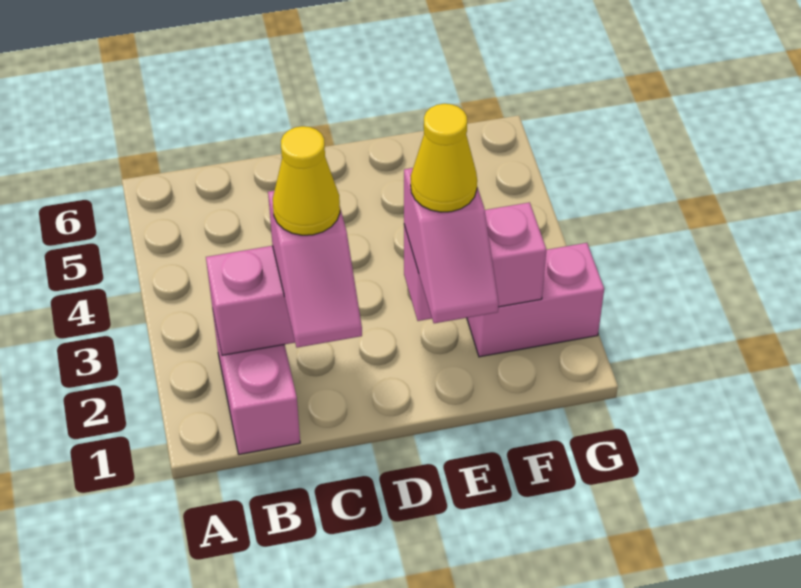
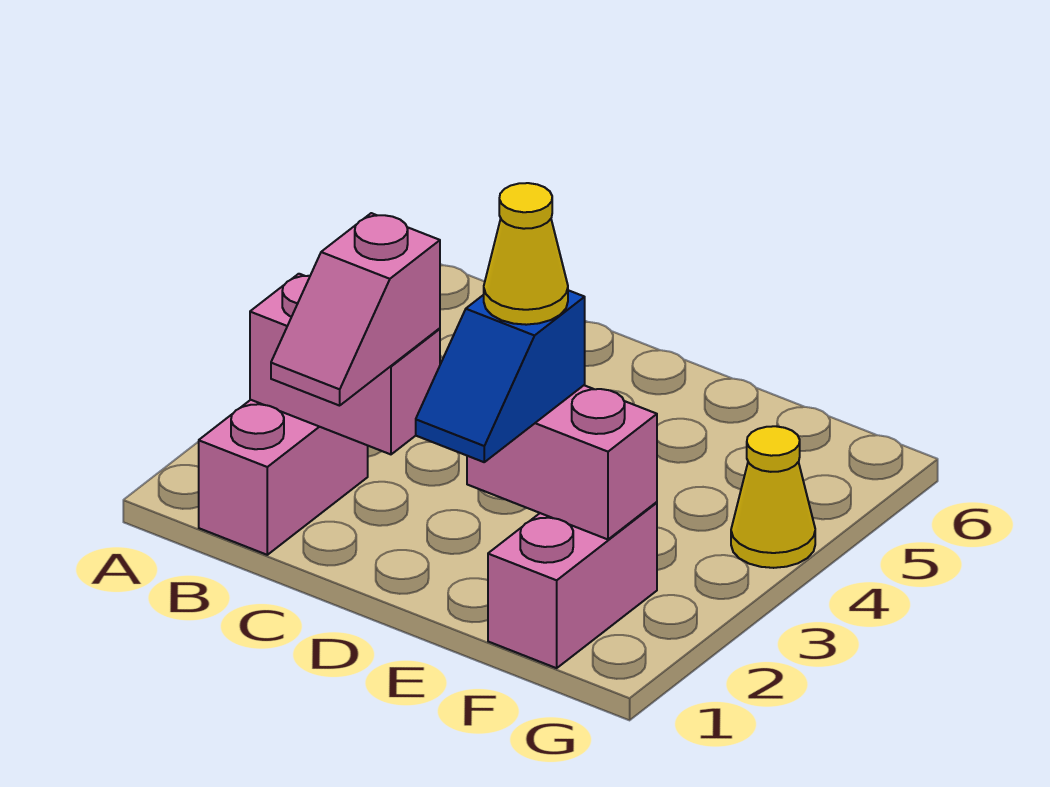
yellow cone C2 level 4 -> yellow cone G4 level 1
pink slope E1:E2 level 3 top 2 -> blue slope E1:E2 level 3 top 2
pink brick F2:G2 level 1 -> pink brick F1:F2 level 1

